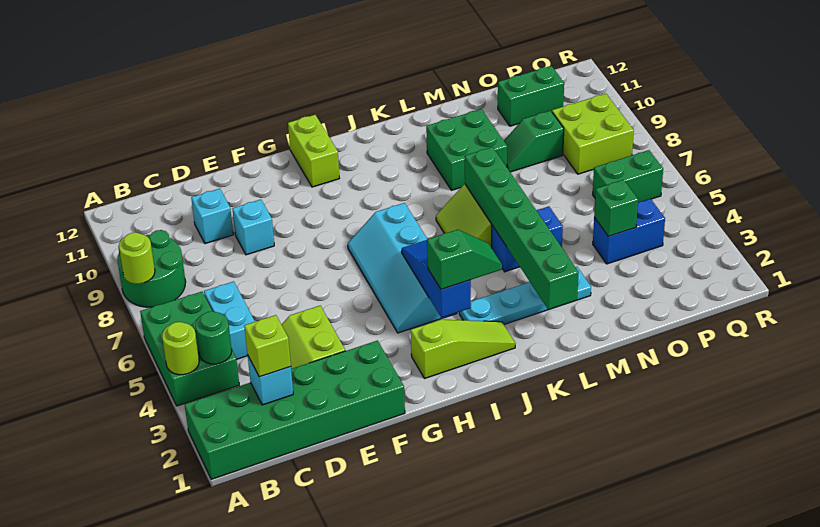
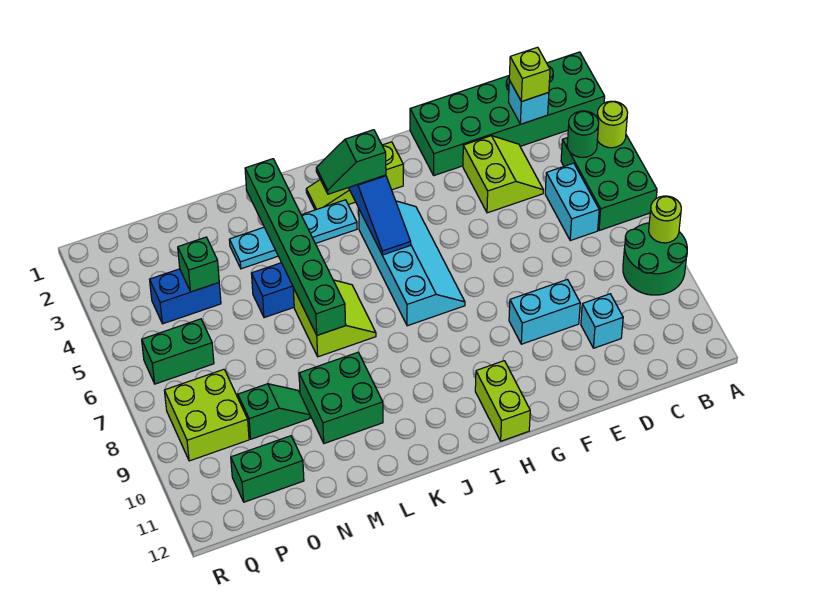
cyan brick E9 level 1 -> cyan brick E9:F9 level 1

